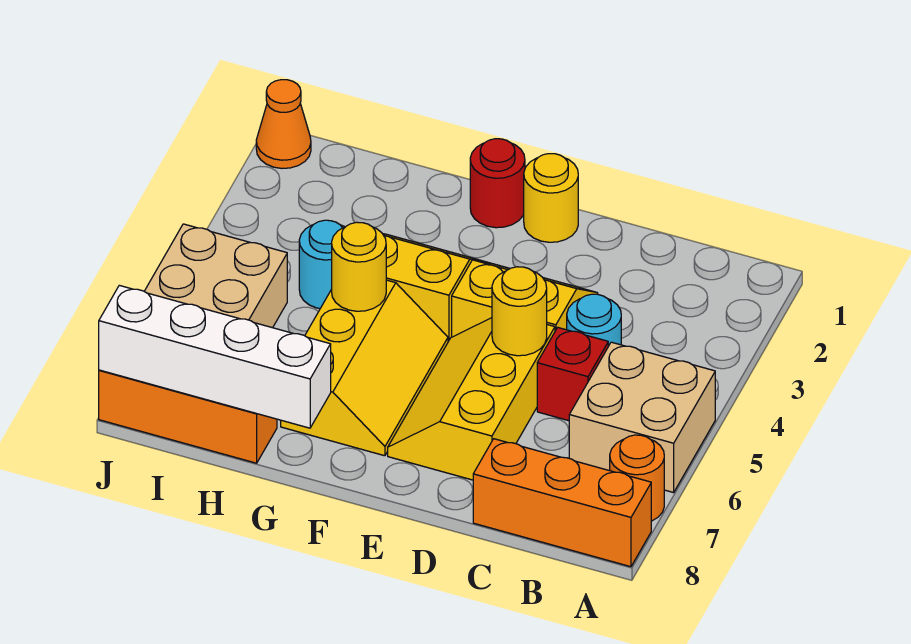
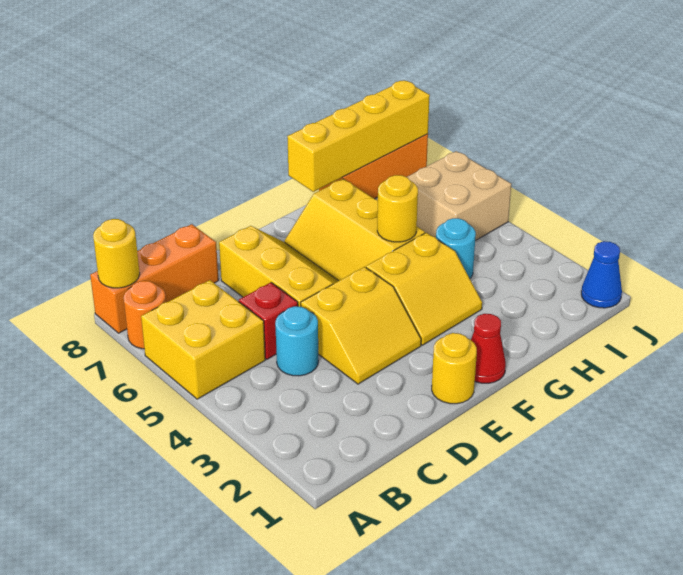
tan brick A5:B6 level 1 -> yellow brick A5:B6 level 1
yellow round brick D5 level 2 -> yellow round brick A8 level 2
red round brick F1 level 1 -> red cone F1 level 1
white brick G8:J8 level 2 -> yellow brick G8:J8 level 2
orange cone J1 level 1 -> blue cone J1 level 1

